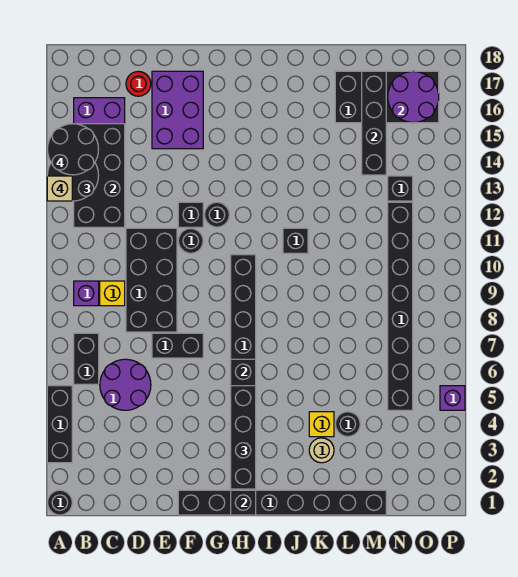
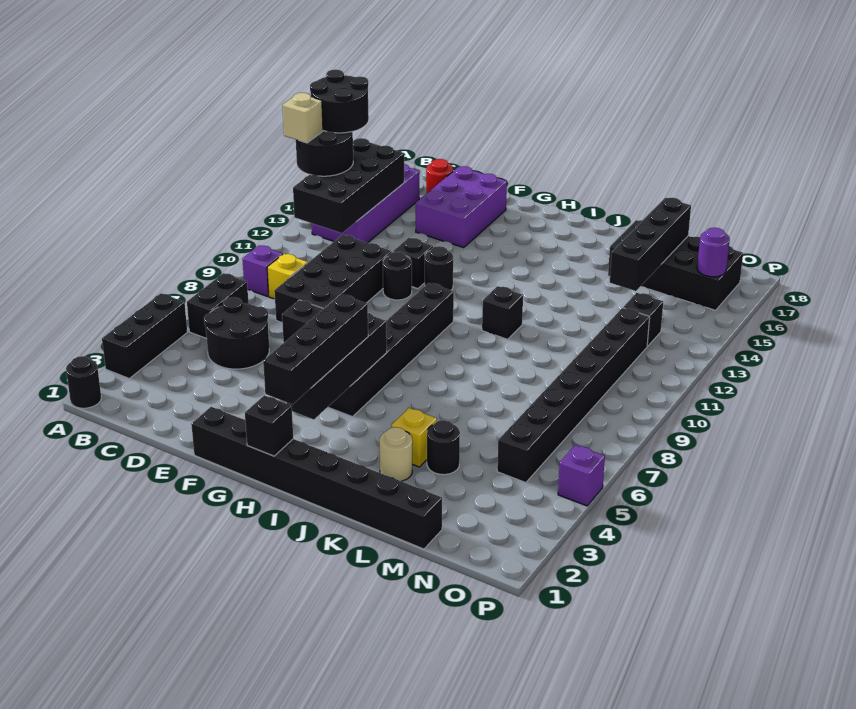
purple round brick C5:D6 level 1 -> black round brick C5:D6 level 1
purple round brick N16:O17 level 2 -> purple round brick O16 level 2

